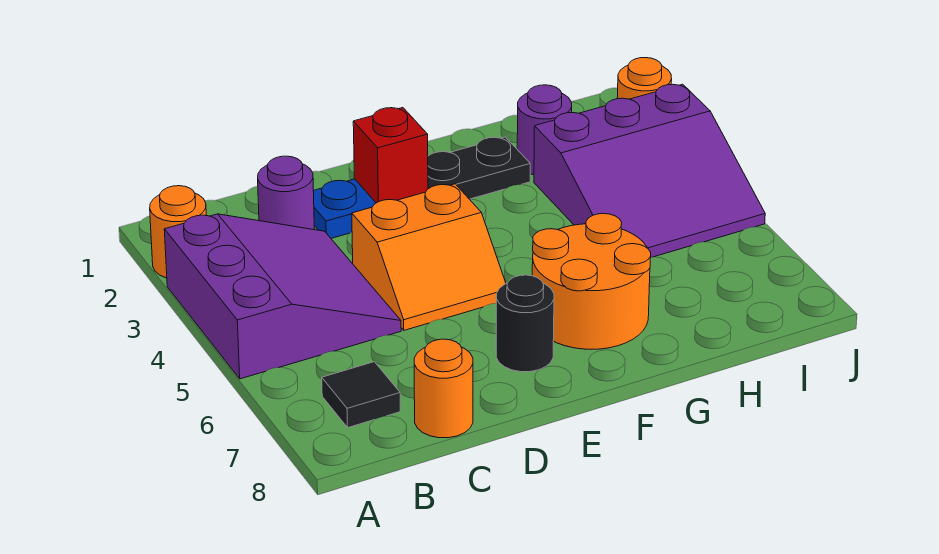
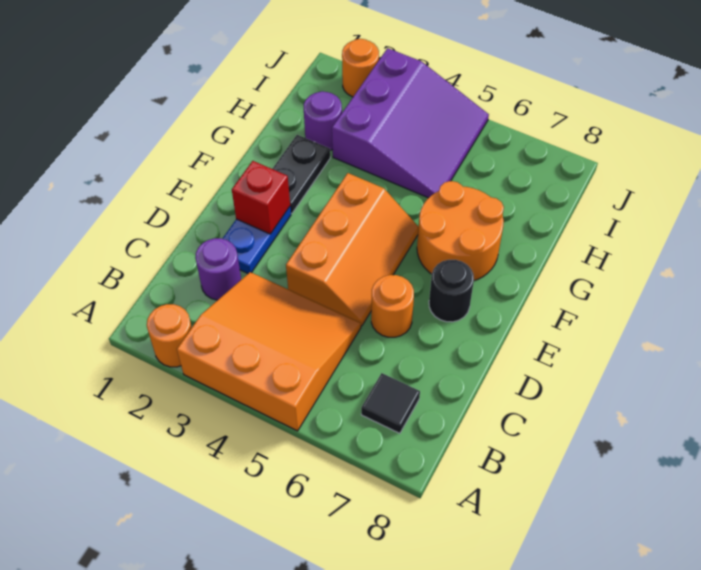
purple slope A3:C5 level 1 top A -> orange slope A3:C5 level 1 top A
orange round brick C8 level 1 -> orange round brick D6 level 1
orange slope D4:E5 level 1 top 4 -> orange slope D4:F5 level 1 top 4

